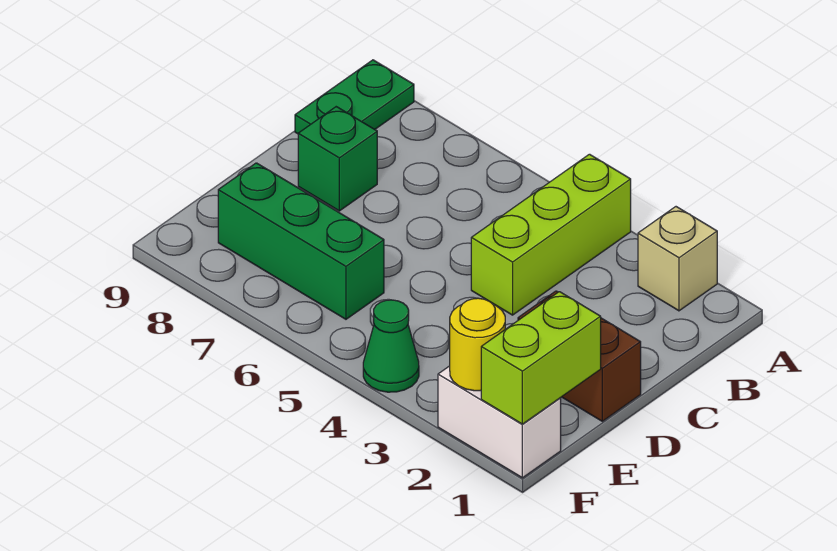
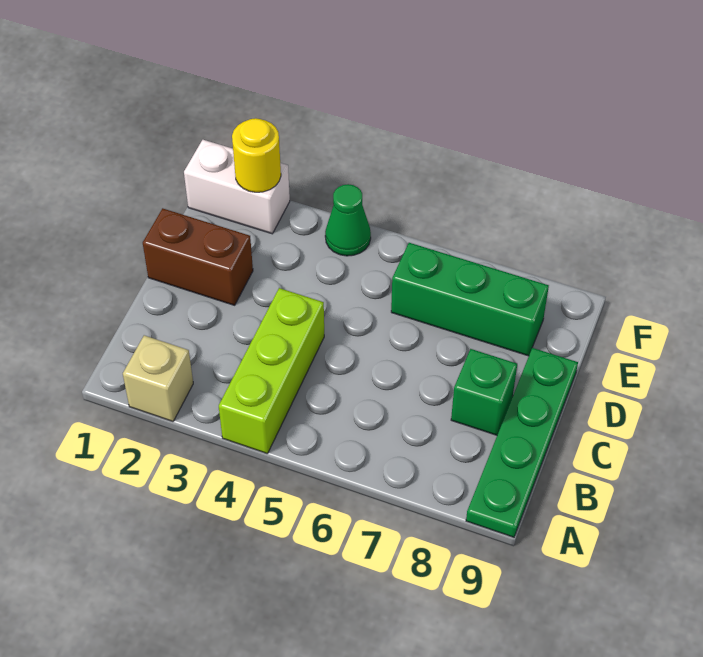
green plate A9:B9 level 1 -> green plate A9:D9 level 1
lime brick E1:F1 level 2 -> none

